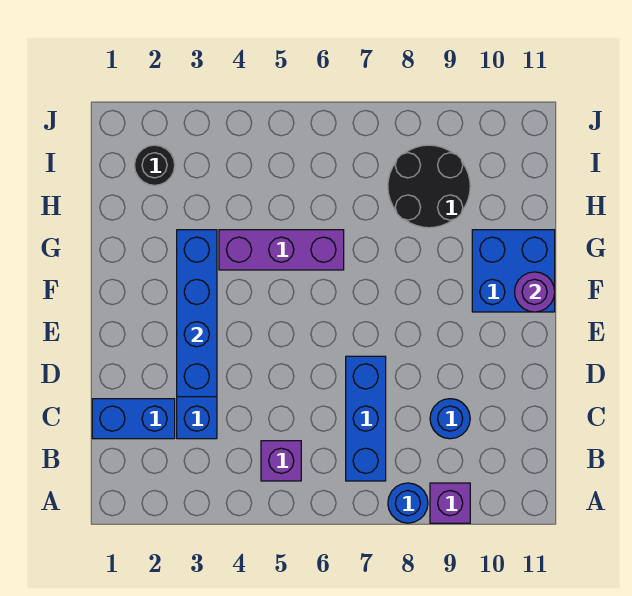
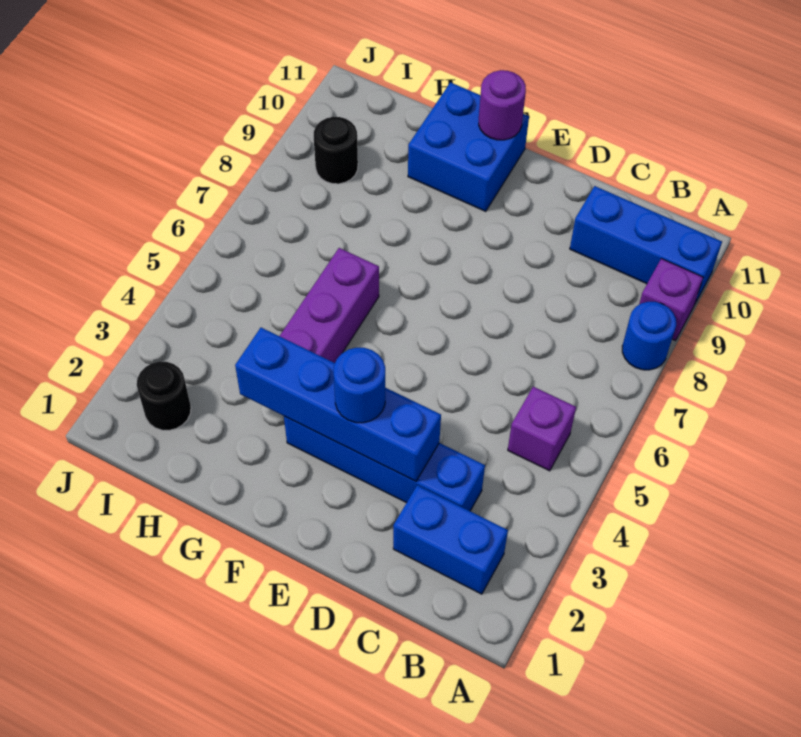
blue brick B7:D7 level 1 -> blue brick A10:C10 level 1
blue brick C1:C2 level 1 -> blue brick B2:C2 level 1
blue round brick C9 level 1 -> blue round brick E3 level 3
black round brick H8:I9 level 1 -> black round brick I9 level 1

